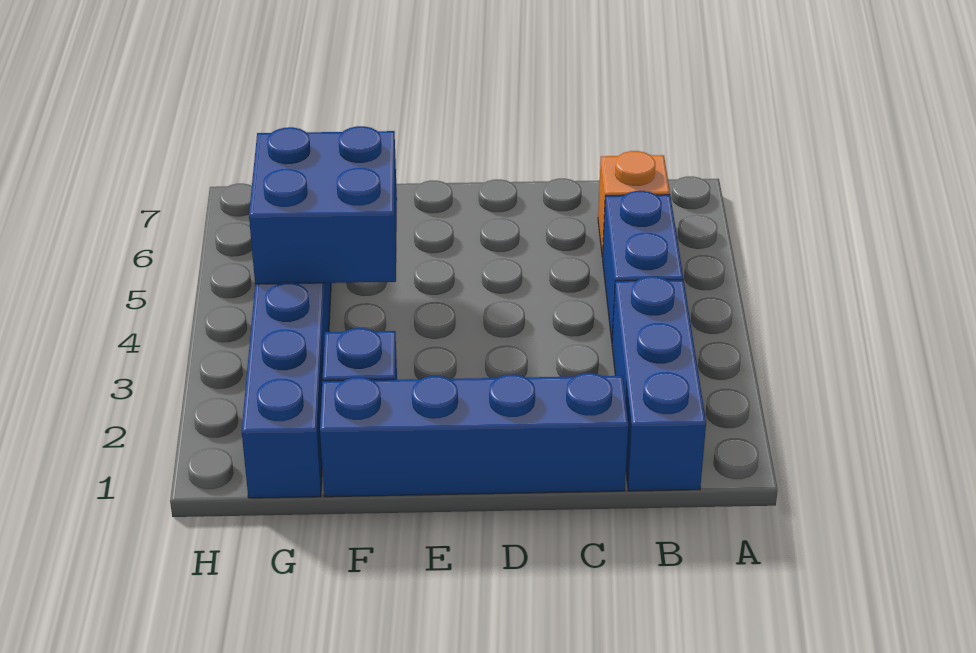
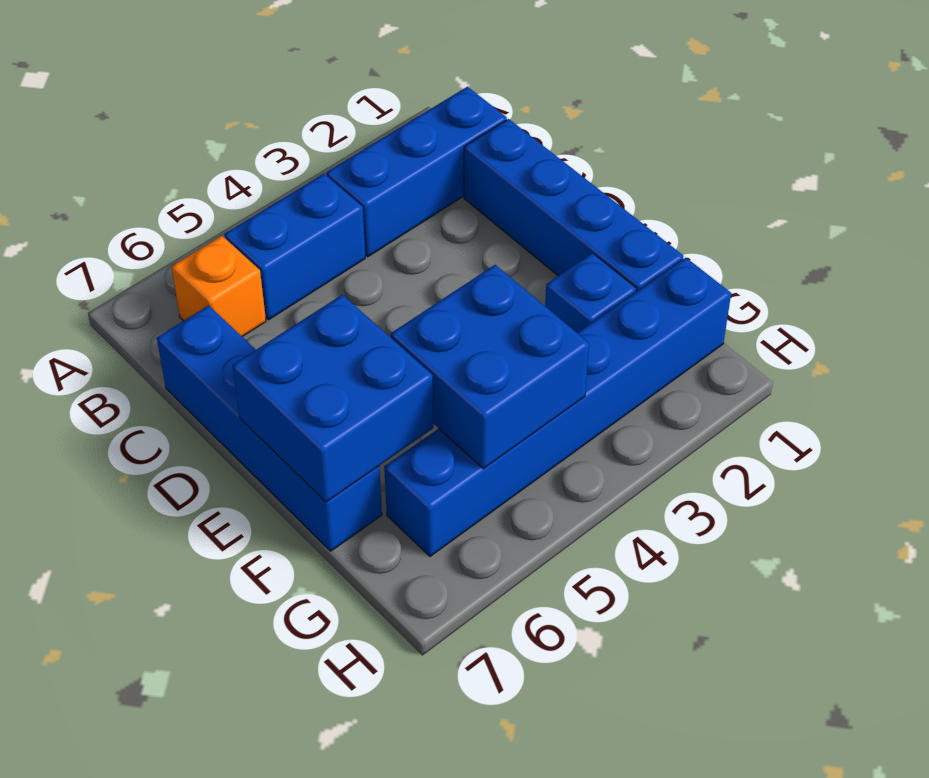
none -> blue brick C7:F7 level 1
none -> blue brick E6:F7 level 2

